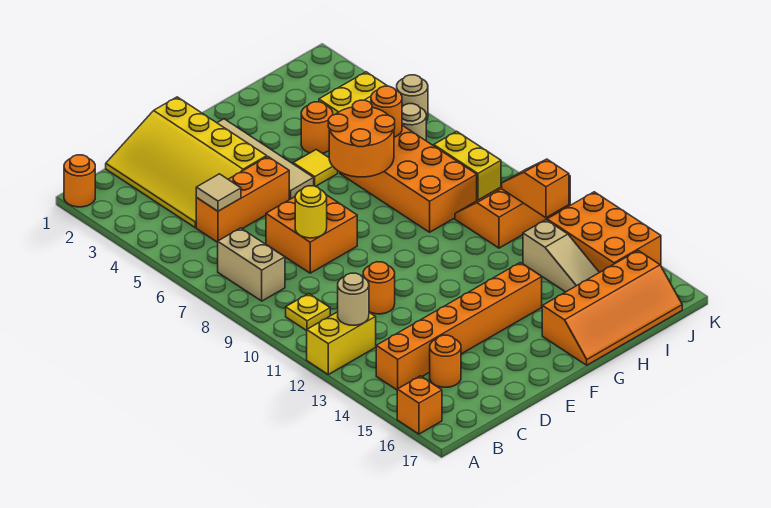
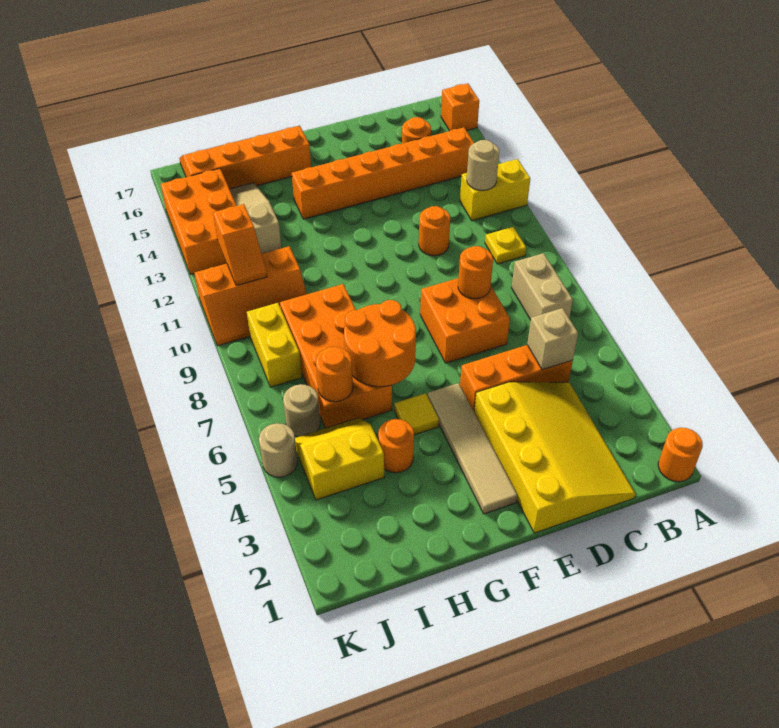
tan tile C5 level 2 -> tan brick C5 level 2
yellow round brick D8 level 2 -> orange round brick D8 level 2

